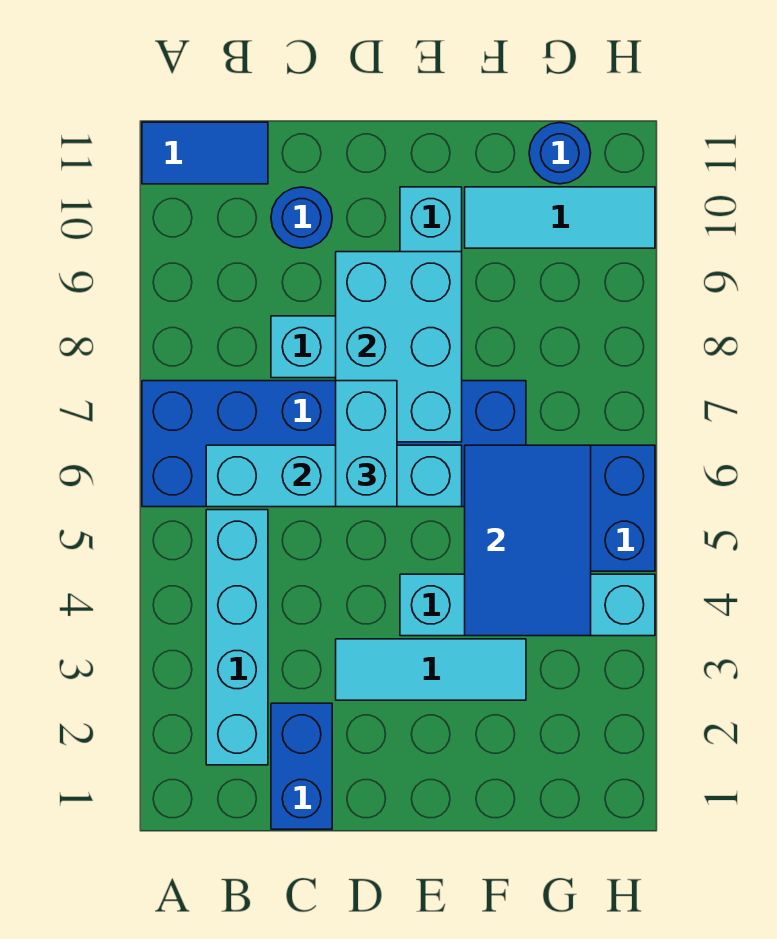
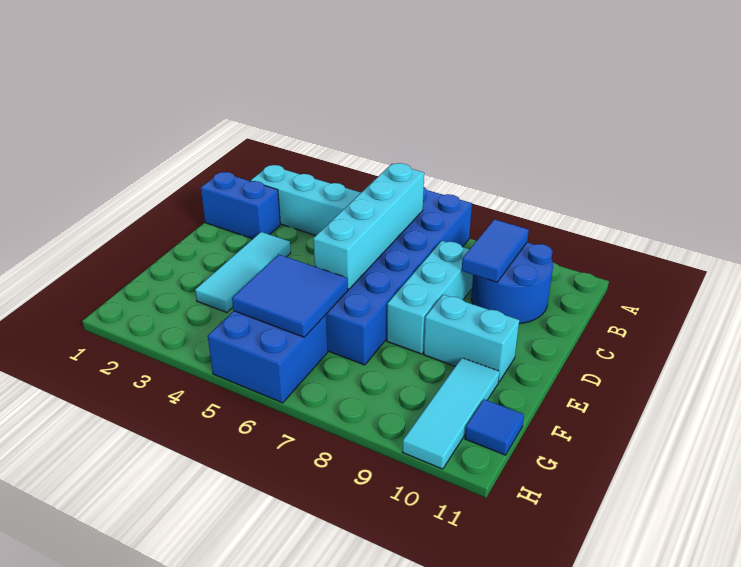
blue tile A11:B11 level 1 -> blue tile B9:C9 level 2
blue round brick C10 level 1 -> blue round brick B9:C10 level 1
cyan brick D6:D7 level 3 -> none
cyan brick D7:E9 level 2 -> none
cyan brick E4:H4 level 1 -> none
blue tile F4:G6 level 2 -> blue tile F5:G6 level 2
blue round brick G11 level 1 -> blue tile G11 level 1

